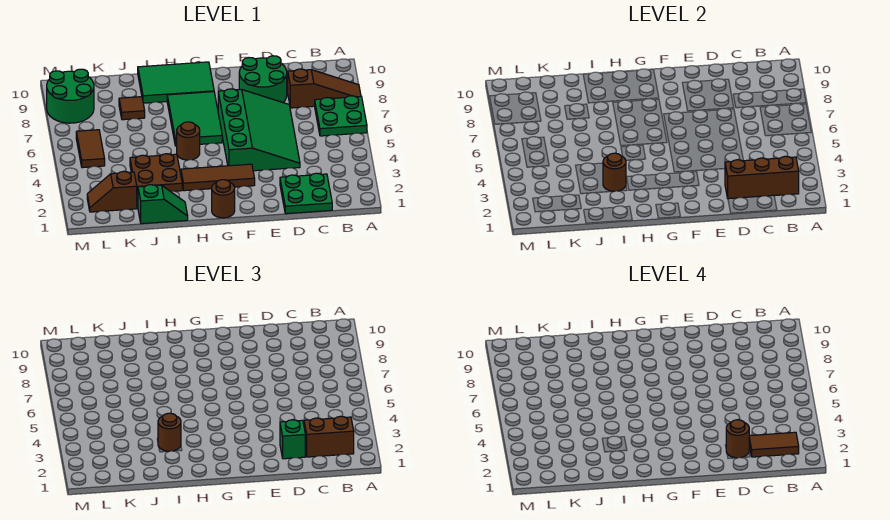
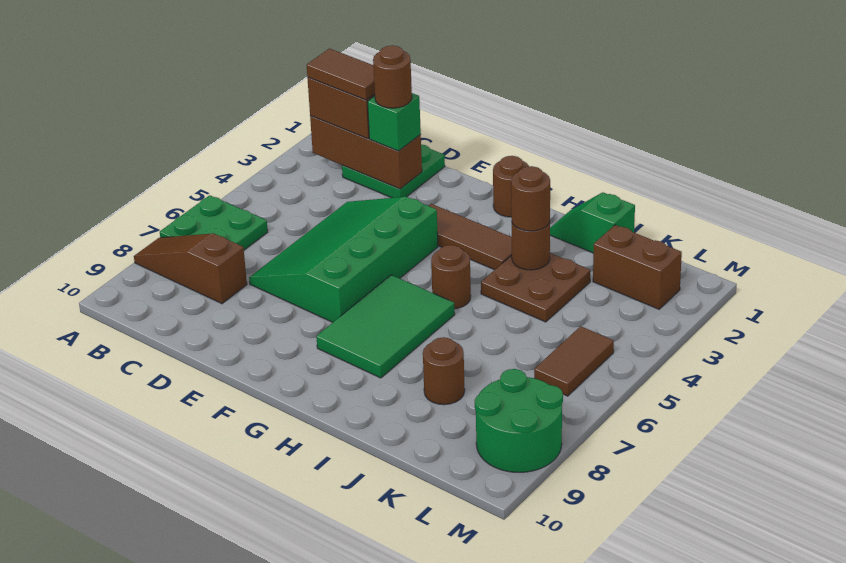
green round brick D8:E9 level 1 -> none
green tile G9:I10 level 1 -> none
brown tile J8 level 1 -> brown round brick J8 level 1
brown slope K2:L2 level 1 top K -> brown brick K2:L2 level 1

